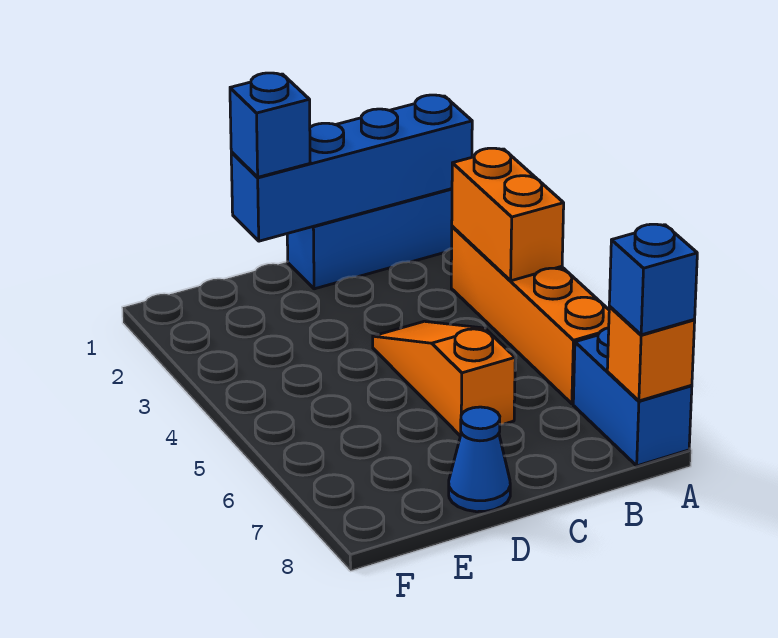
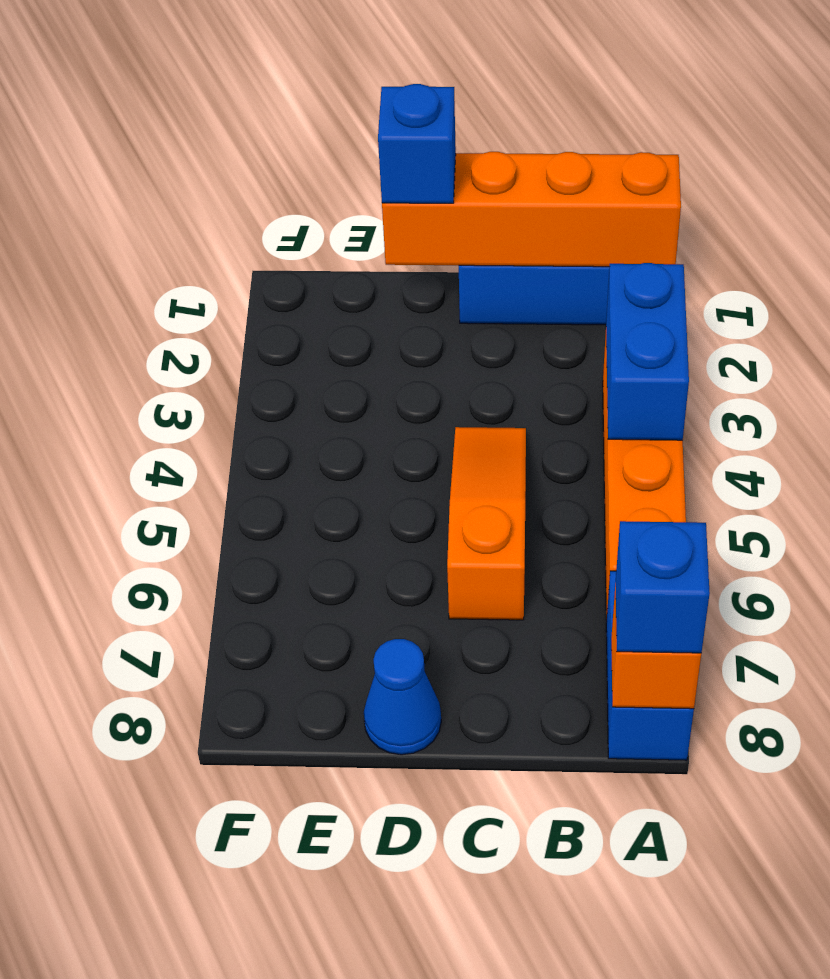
blue brick A1:D1 level 2 -> orange brick A1:D1 level 2
orange brick A3:A4 level 2 -> blue brick A3:A4 level 2

